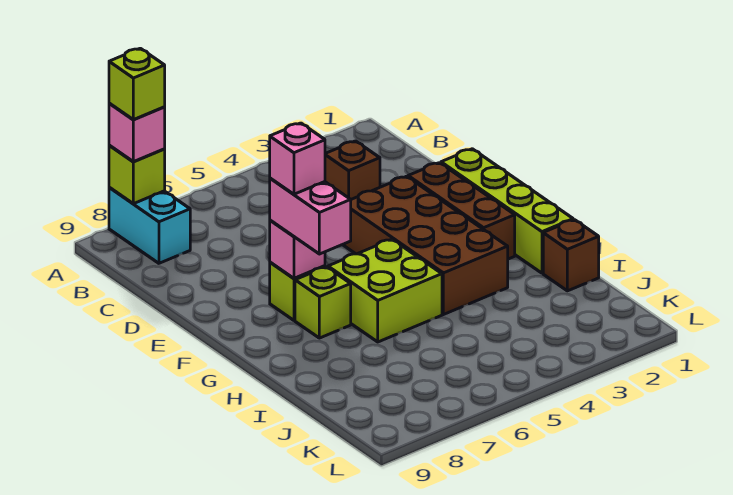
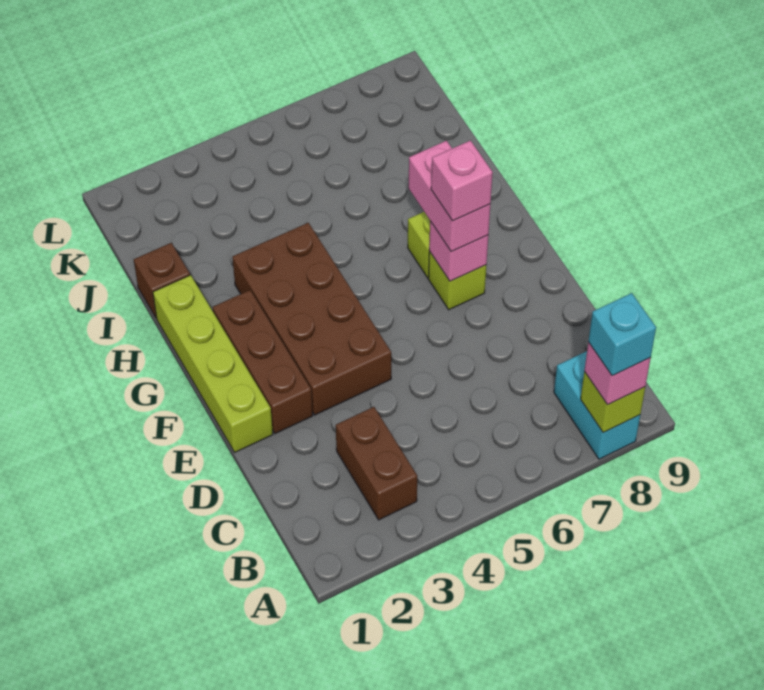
lime brick A8 level 4 -> cyan brick A8 level 4
brown brick C3 level 1 -> brown brick B3:C3 level 1
lime brick G5:H6 level 1 -> none

